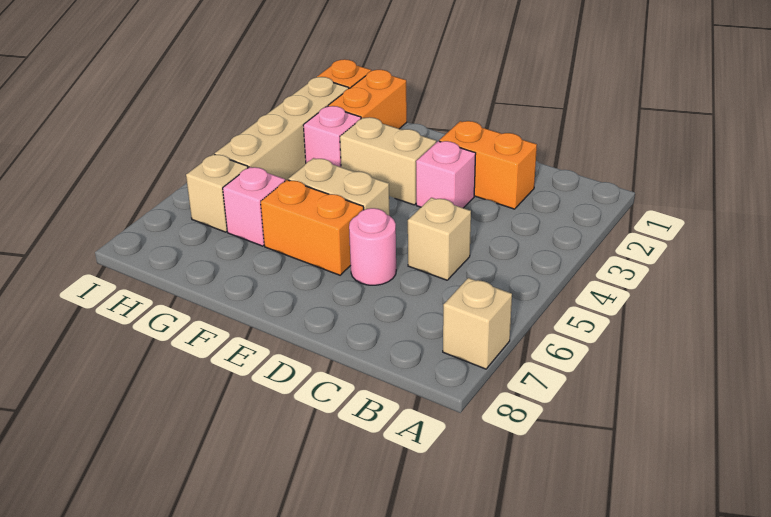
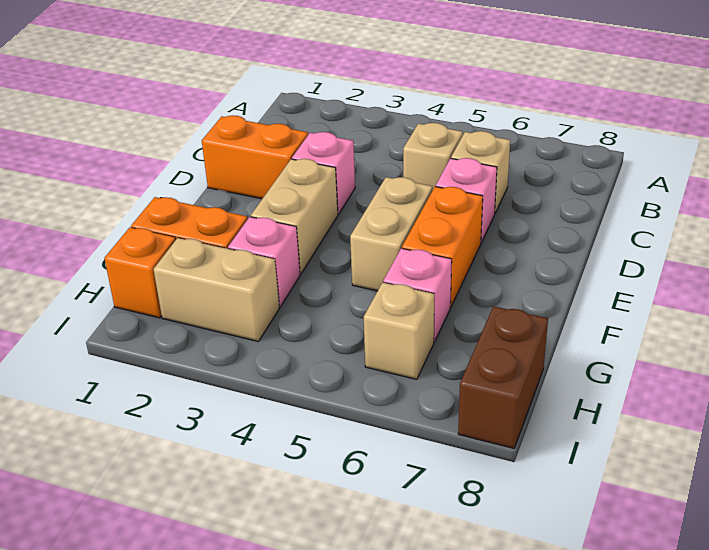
tan brick A7 level 1 -> tan brick C6 level 1
orange brick C2:D2 level 1 -> orange brick D1:D2 level 1
pink round brick D6 level 1 -> pink brick D6 level 1
tan brick H2:H5 level 1 -> tan brick H2:H3 level 1
none -> brown brick H8:I8 level 1

